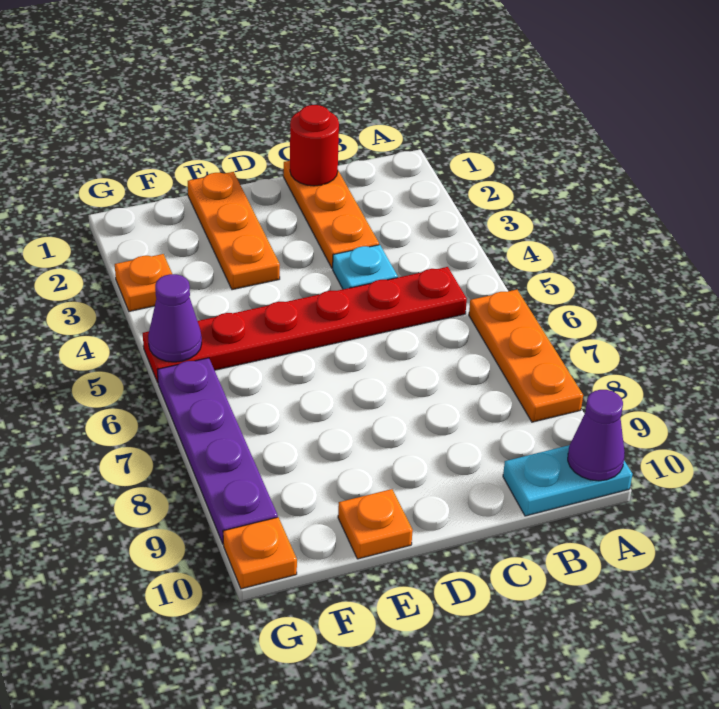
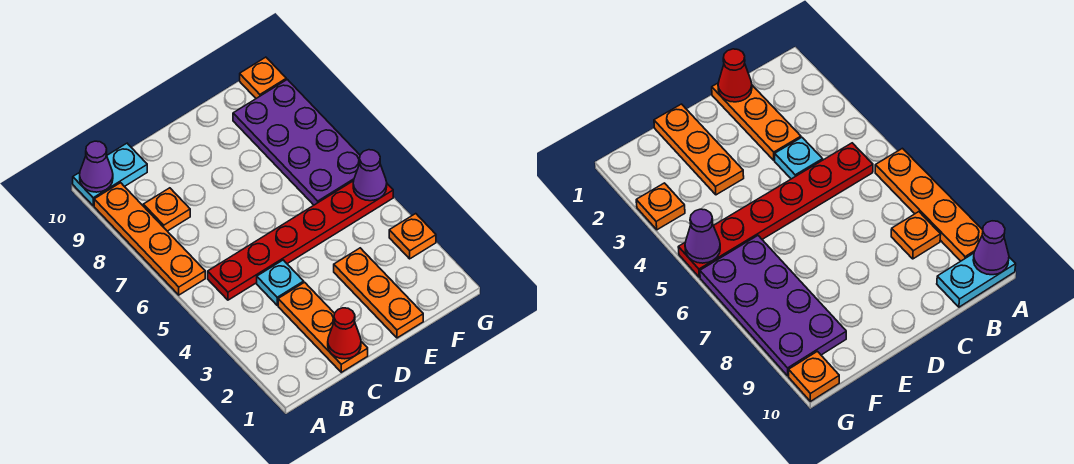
orange plate A6:A8 level 1 -> orange plate A6:A9 level 1
red round brick C1 level 2 -> red cone C1 level 2
orange plate E10 level 1 -> orange plate B8 level 1
purple plate G6:G9 level 1 -> purple plate F6:G9 level 1

